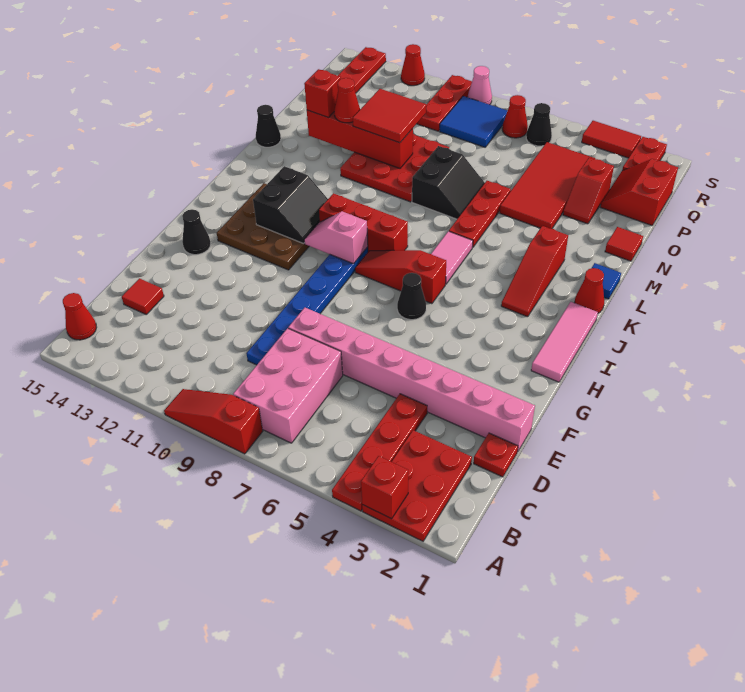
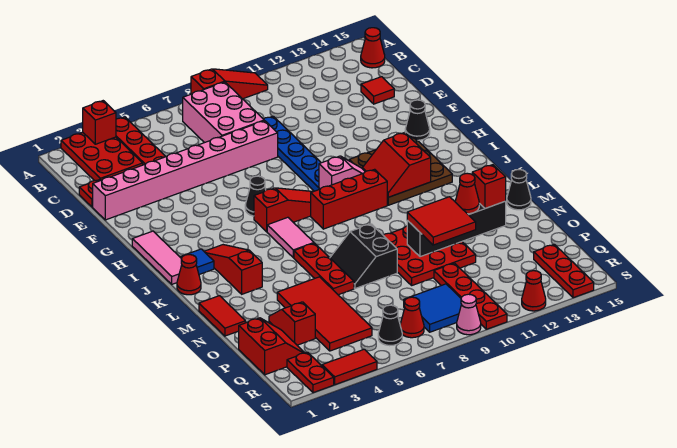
black slope I11:J12 level 2 top 12 -> red slope I11:J12 level 2 top 12
blue tile L1 level 1 -> blue tile J2 level 1
red tile N1 level 1 -> red tile M1:N1 level 1
red brick N10:N13 level 2 -> black brick N10:N13 level 2
red plate Q10:S10 level 1 -> red plate P10:S10 level 1

